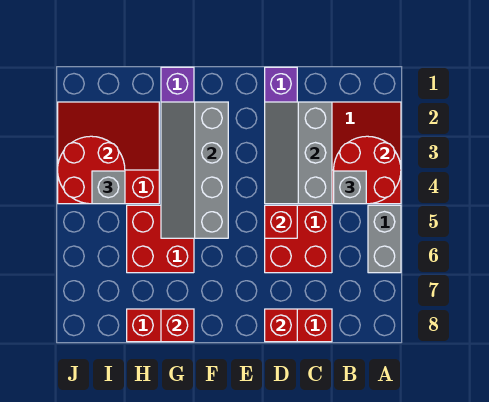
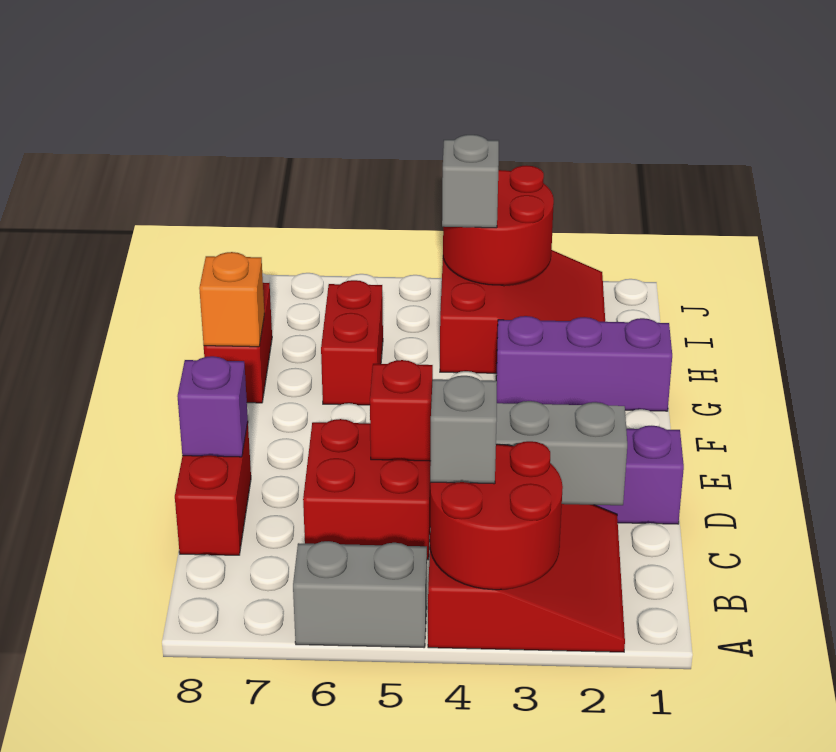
red brick D8 level 2 -> purple brick D8 level 2
grey slope F2:G5 level 2 top F -> none
red brick G5:H6 level 1 -> red brick G6:H6 level 1
red brick G8 level 2 -> orange brick G8 level 2

